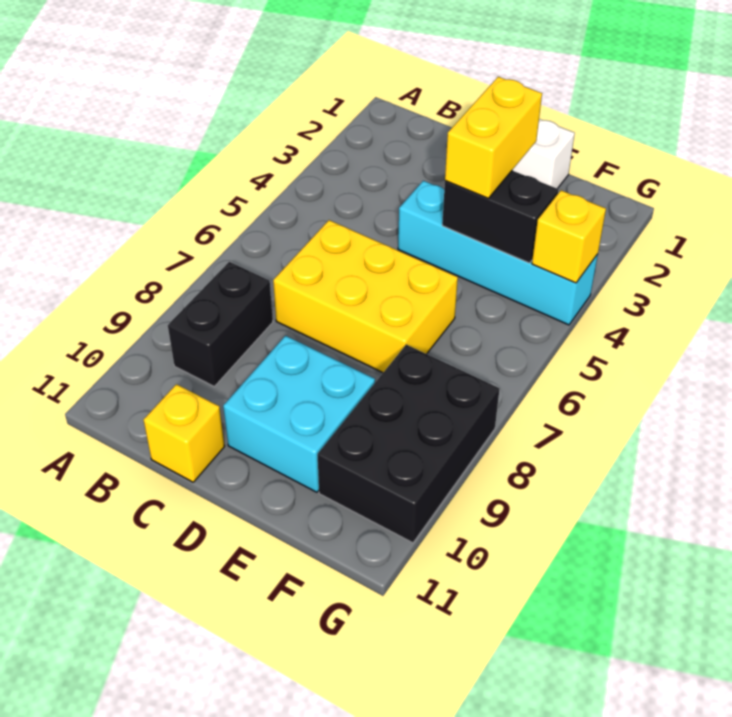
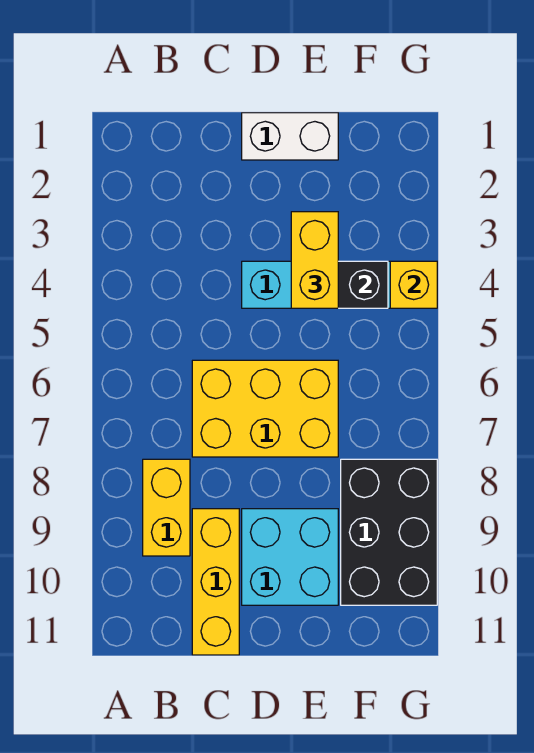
black brick B8:B9 level 1 -> yellow brick B8:B9 level 1
yellow brick C11 level 1 -> yellow brick C9:C11 level 1

